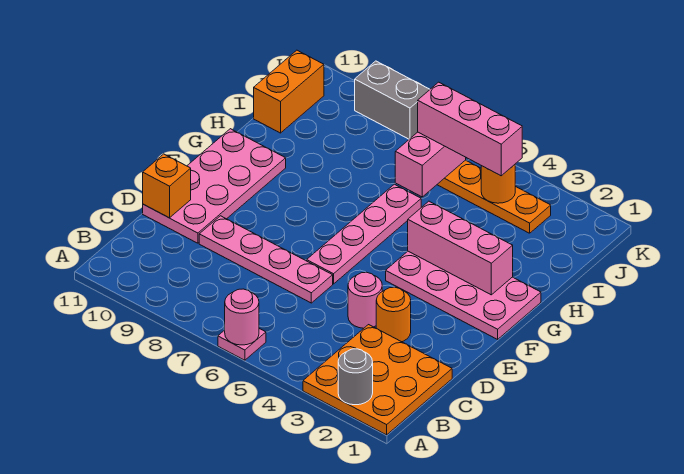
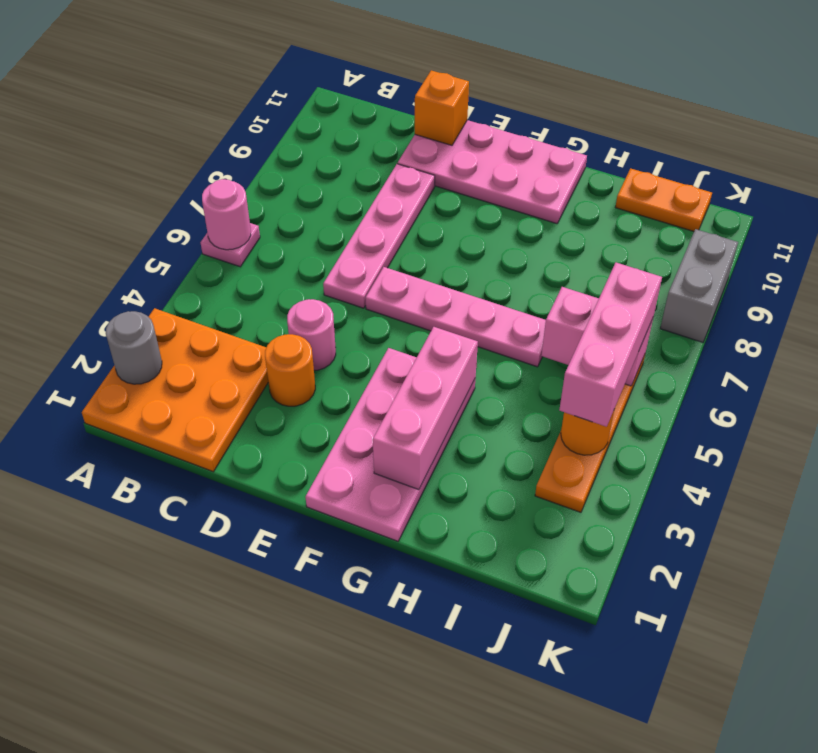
orange brick I11:J11 level 1 -> orange plate I11:J11 level 1

